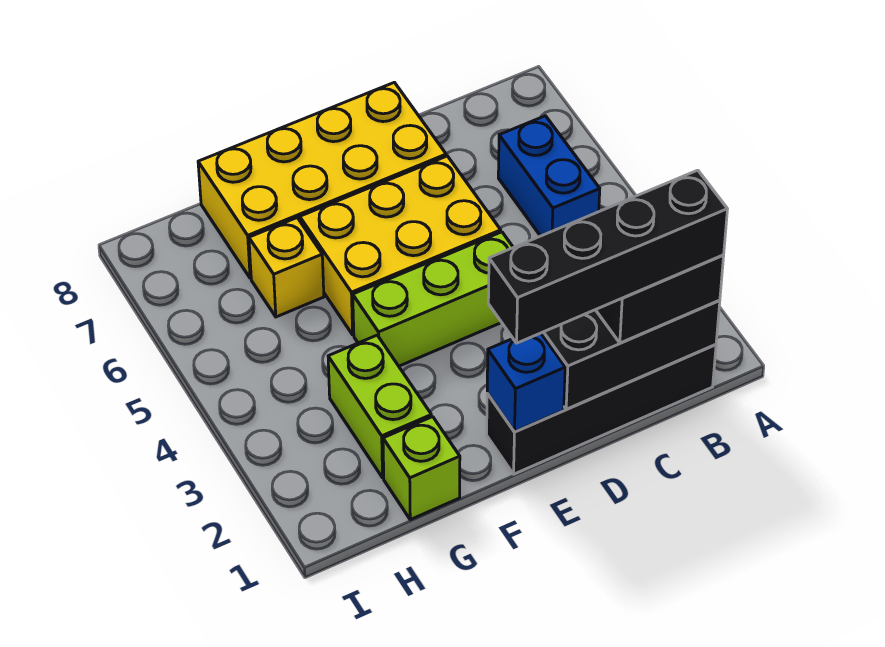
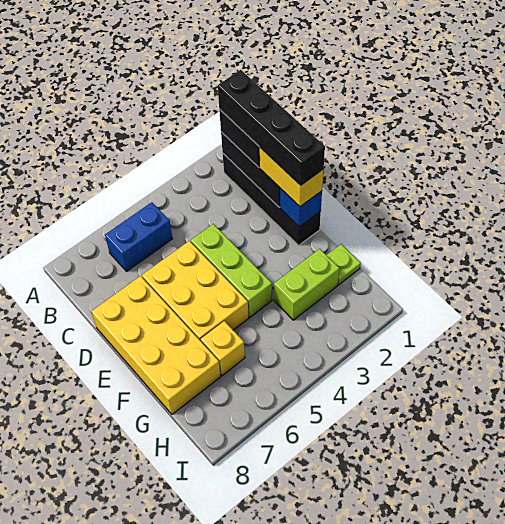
none -> yellow brick D1:E1 level 3
lime brick G1 level 1 -> lime plate G1 level 1

